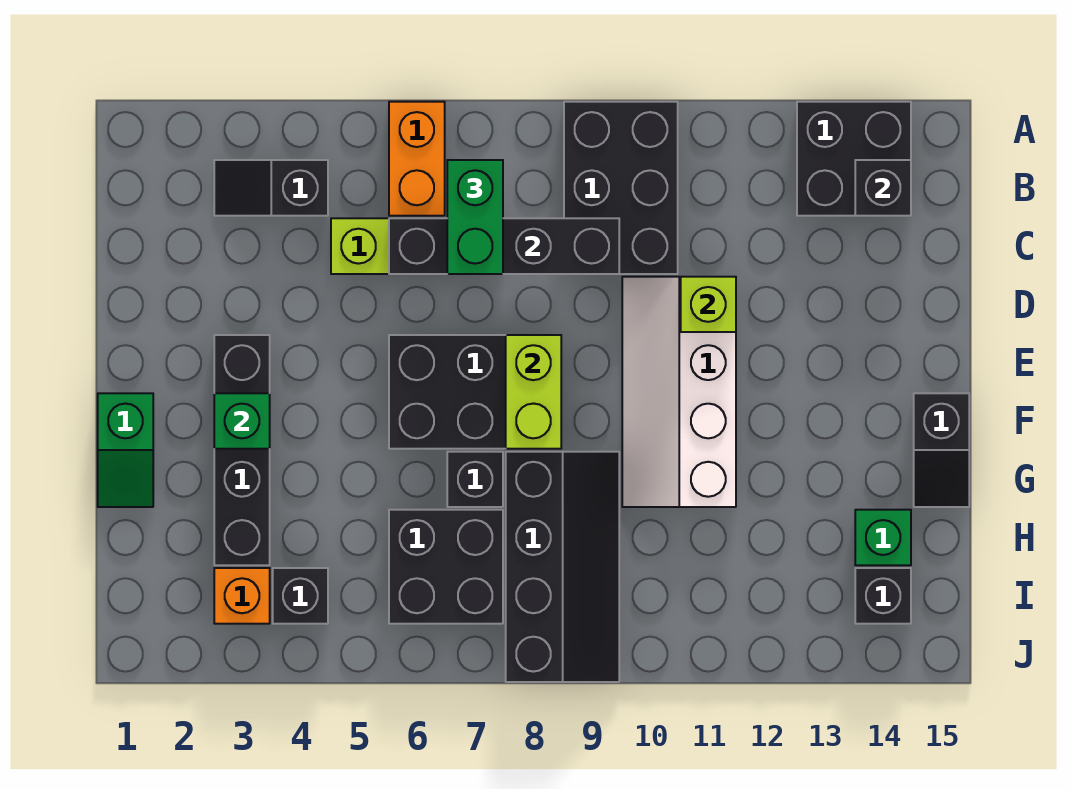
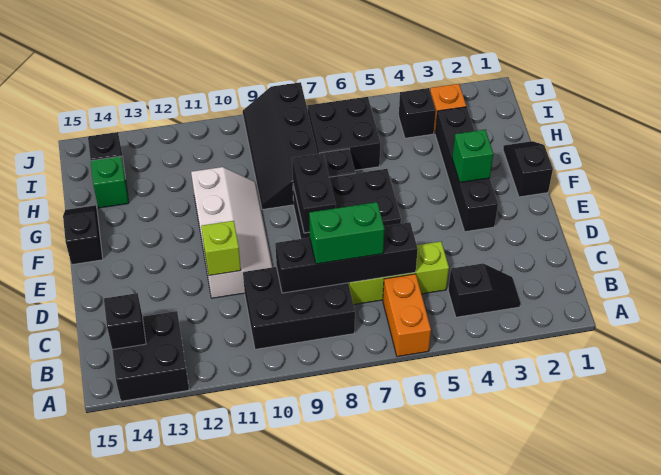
black brick A9:C10 level 1 -> black brick B8:C10 level 1
green brick B7:C7 level 3 -> green brick C7:C8 level 3
lime brick E8:F8 level 2 -> black brick E8:F8 level 2
green slope F1:G1 level 1 top F -> black slope F1:G1 level 1 top F

